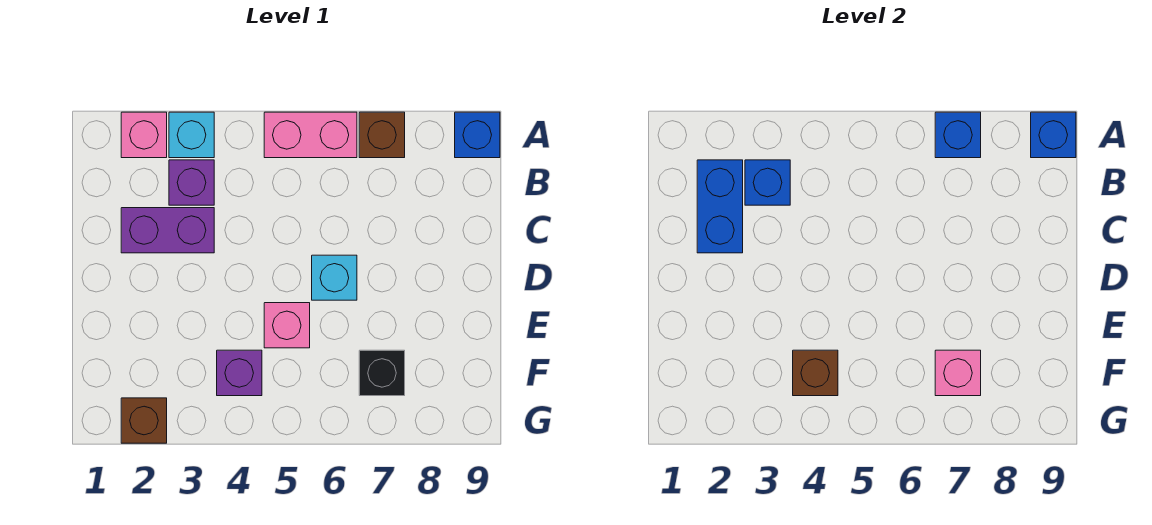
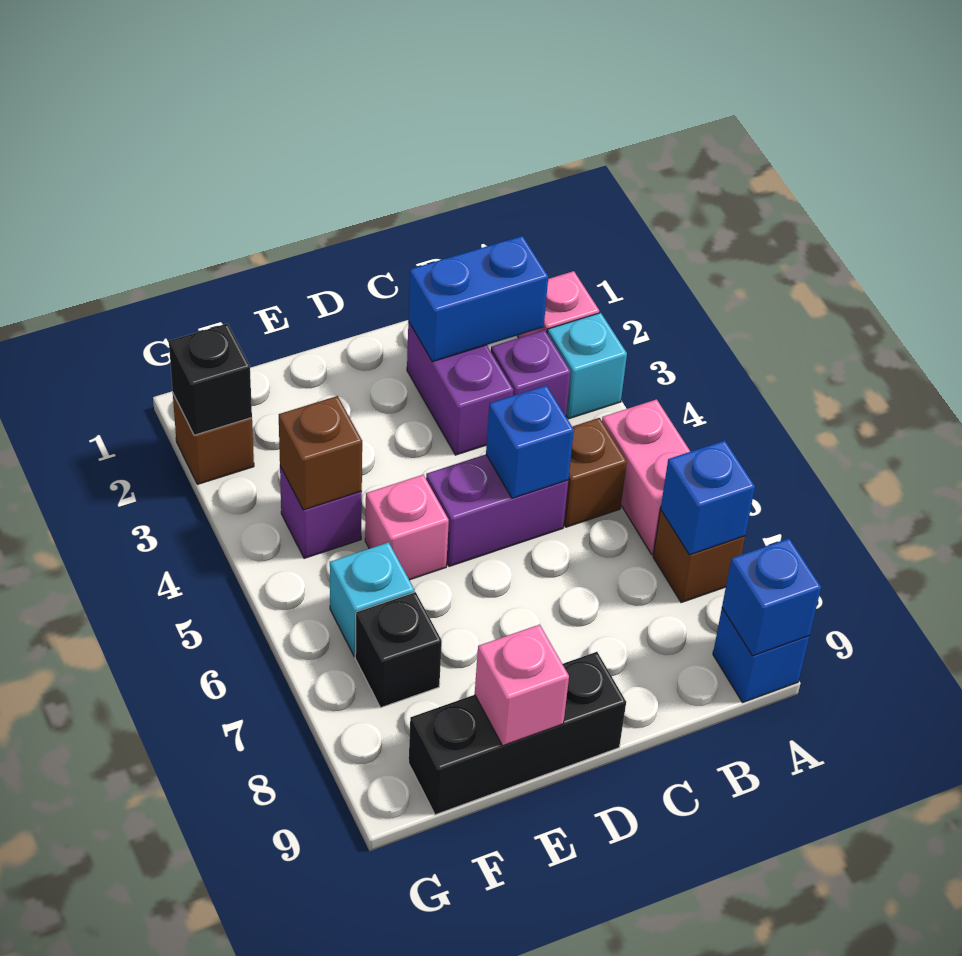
blue brick B3 level 2 -> blue brick C5 level 2
none -> brown brick B5 level 1
none -> purple brick C5:D5 level 1
cyan brick D6 level 1 -> cyan brick F6 level 1
none -> black brick D9:F9 level 1
pink brick F7 level 2 -> pink brick E9 level 2
none -> black brick G2 level 2

